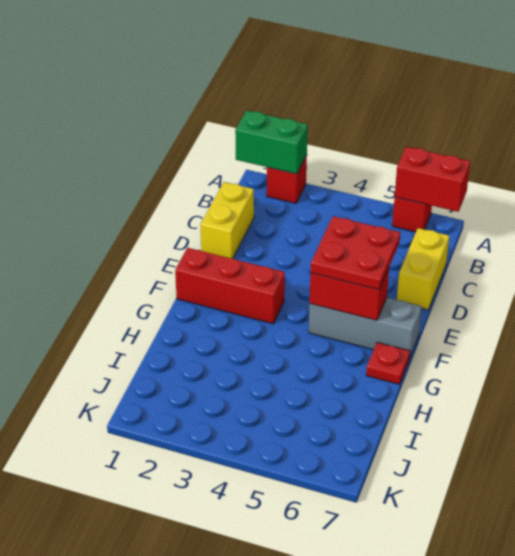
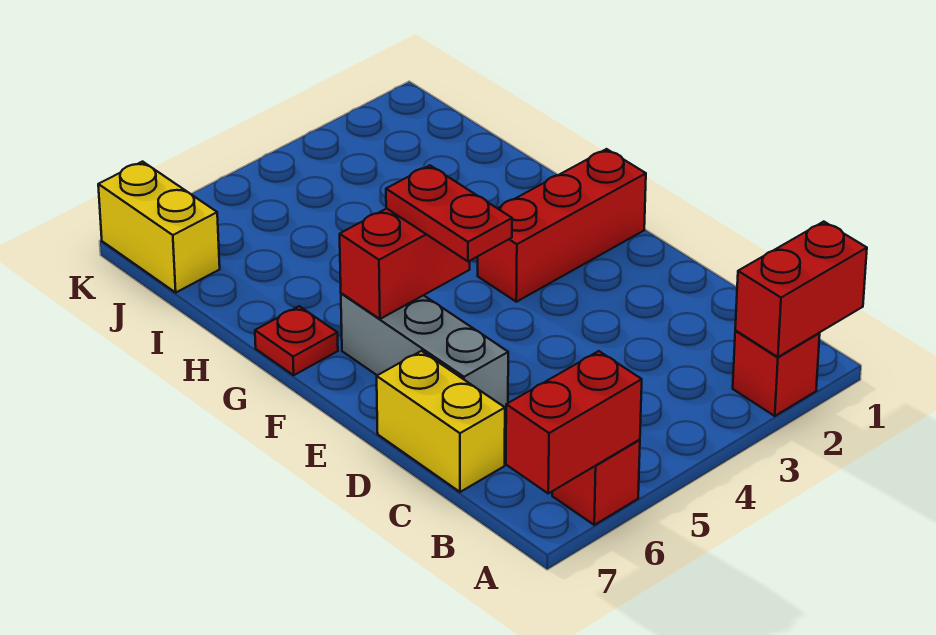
green brick A1:A2 level 2 -> red brick A1:A2 level 2
yellow brick C1:D1 level 1 -> yellow brick J7:K7 level 1
red plate E5:F6 level 3 -> red plate E5:F5 level 3
grey brick F5:F7 level 1 -> grey brick D6:F6 level 1

